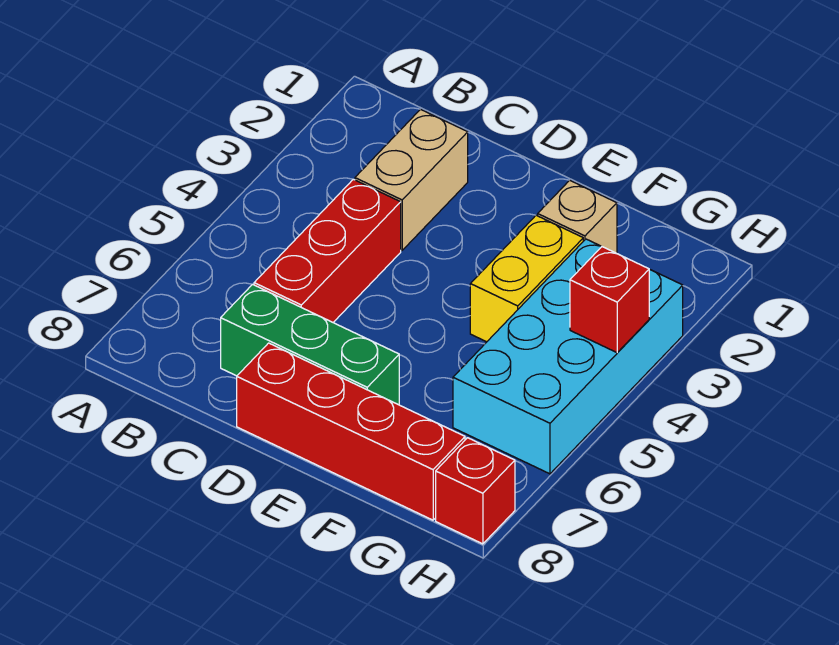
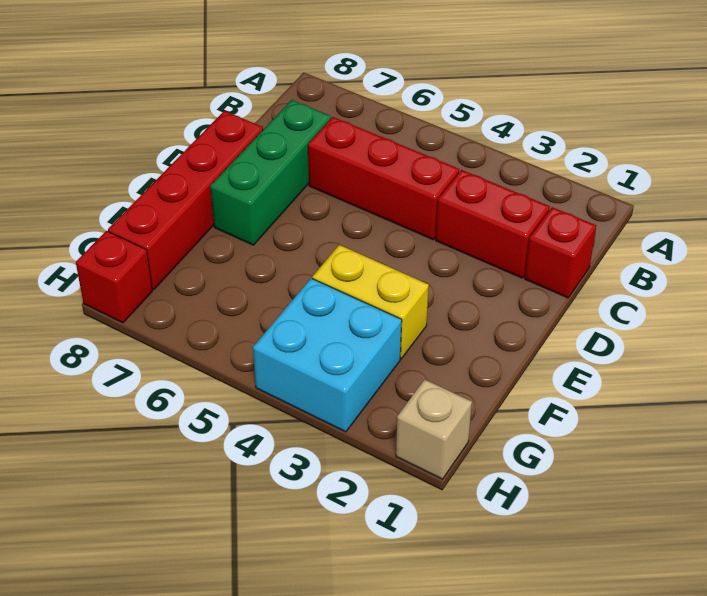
tan brick C2:C3 level 1 -> red brick C2:C3 level 1
tan brick F2 level 1 -> tan brick H1 level 1
cyan brick G3:H6 level 1 -> cyan brick G3:H4 level 1
red brick H4 level 2 -> red brick C1 level 1

